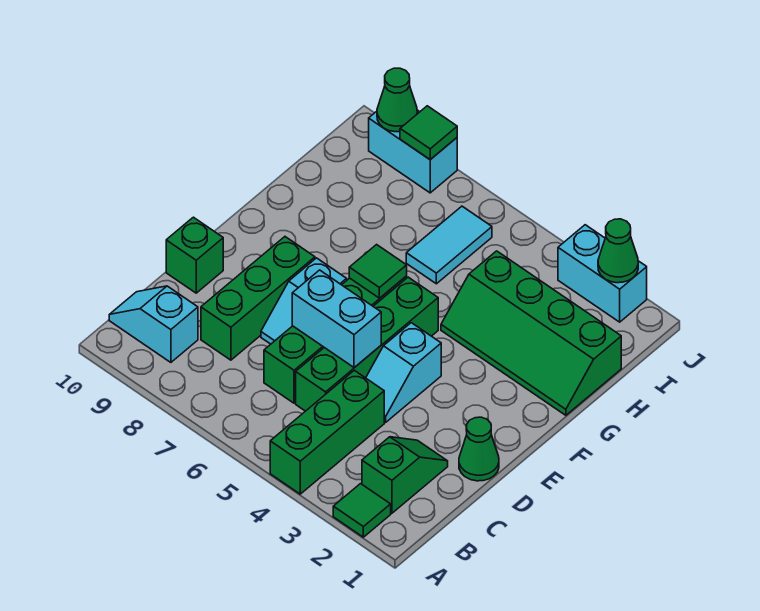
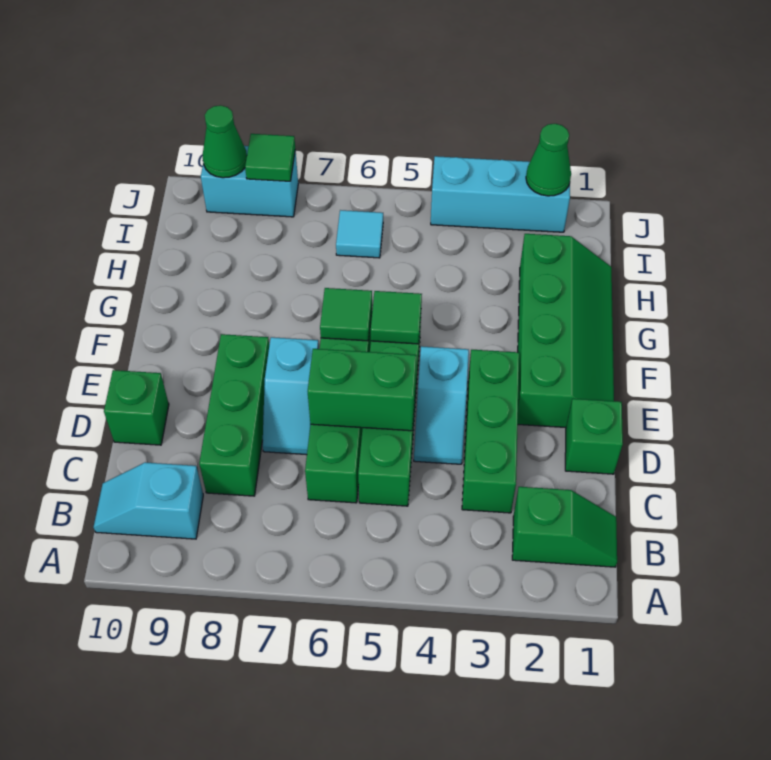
green tile A2 level 1 -> green tile F5 level 2
green brick A4:C4 level 1 -> green brick C3:E3 level 1
green slope B2:C2 level 1 top B -> green slope B1:B2 level 1 top 2
green cone D1 level 1 -> green brick D1 level 1
cyan brick D5:D6 level 2 -> green brick D5:D6 level 2
green slope G1:H4 level 1 top H -> green slope E1:H2 level 1 top 2
cyan tile H6:I6 level 1 -> cyan tile I6 level 1
cyan brick J2:J3 level 1 -> cyan brick J2:J4 level 1

